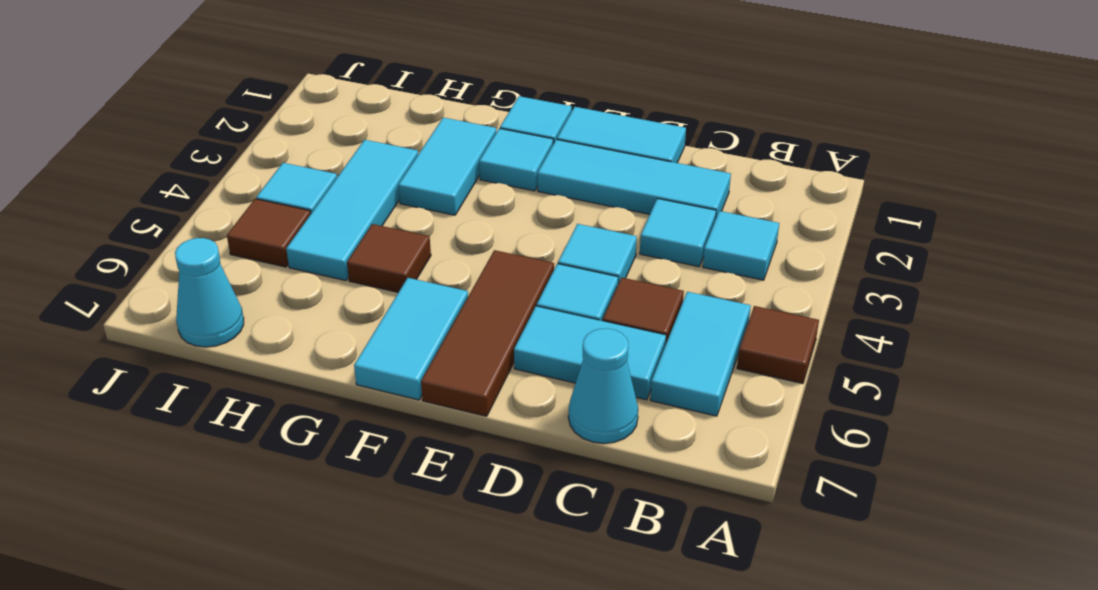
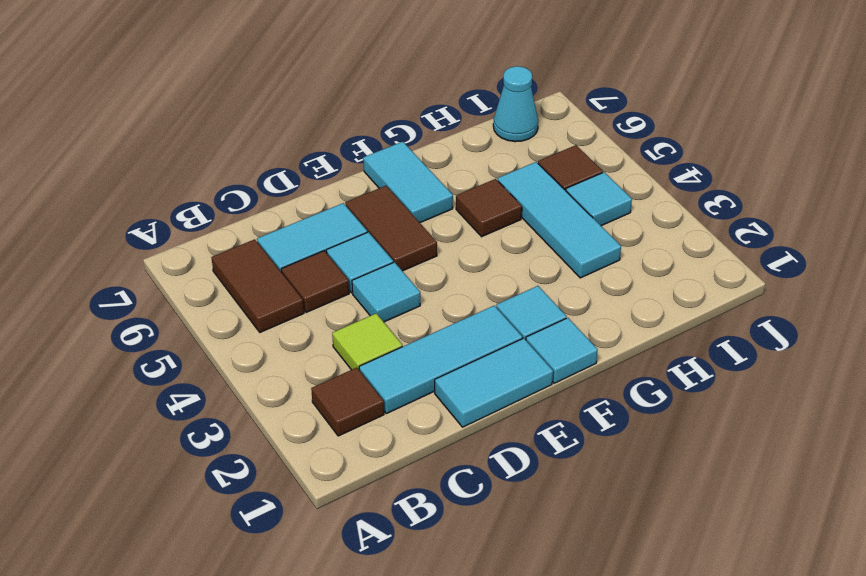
brown tile A5 level 1 -> brown tile B2 level 1
cyan tile B3 level 1 -> none
cyan tile B5:B6 level 1 -> brown tile B5:B6 level 1
cyan tile C3 level 1 -> lime tile C3 level 1
cyan cone C7 level 1 -> none
brown tile E5:E7 level 1 -> brown tile E5:E6 level 1
cyan tile G2:G3 level 1 -> none

